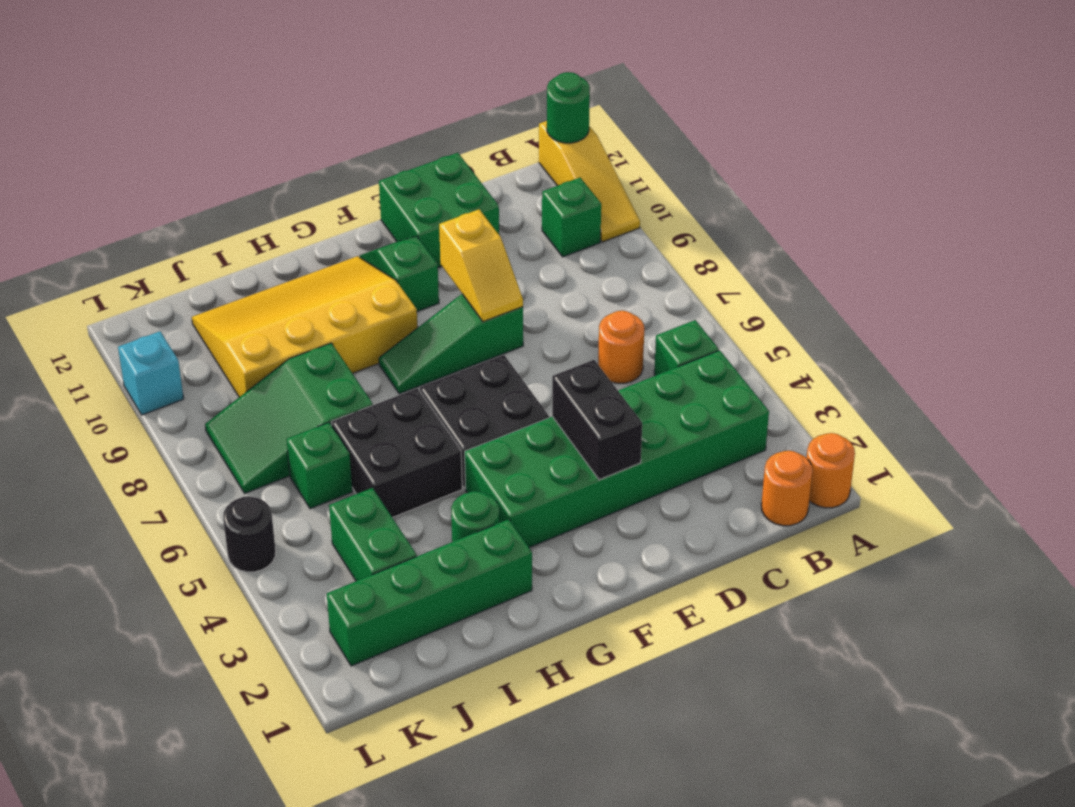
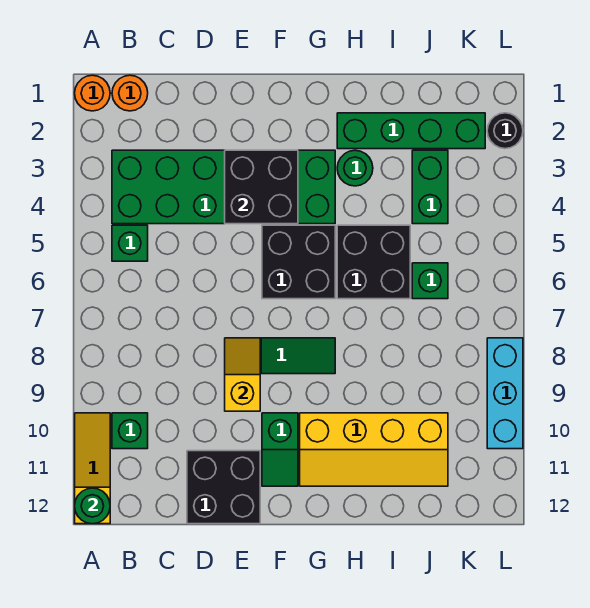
orange round brick C6 level 1 -> none
green brick D11:E12 level 1 -> black brick D11:E12 level 1
black brick E3:E4 level 2 -> black brick E3:F4 level 2
yellow slope G9:J11 level 1 top 9 -> yellow slope G10:J11 level 1 top 10
green slope I7:K8 level 1 top I -> none
black round brick L5 level 1 -> black round brick L2 level 1
cyan brick L10 level 1 -> cyan brick L8:L10 level 1

